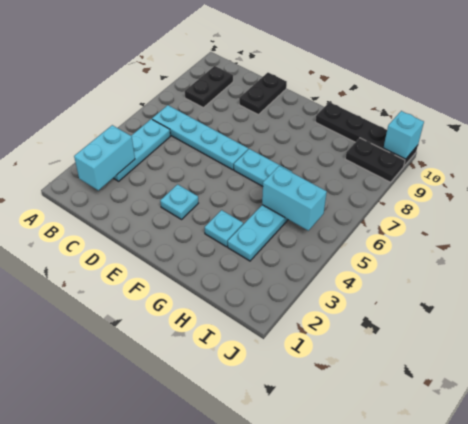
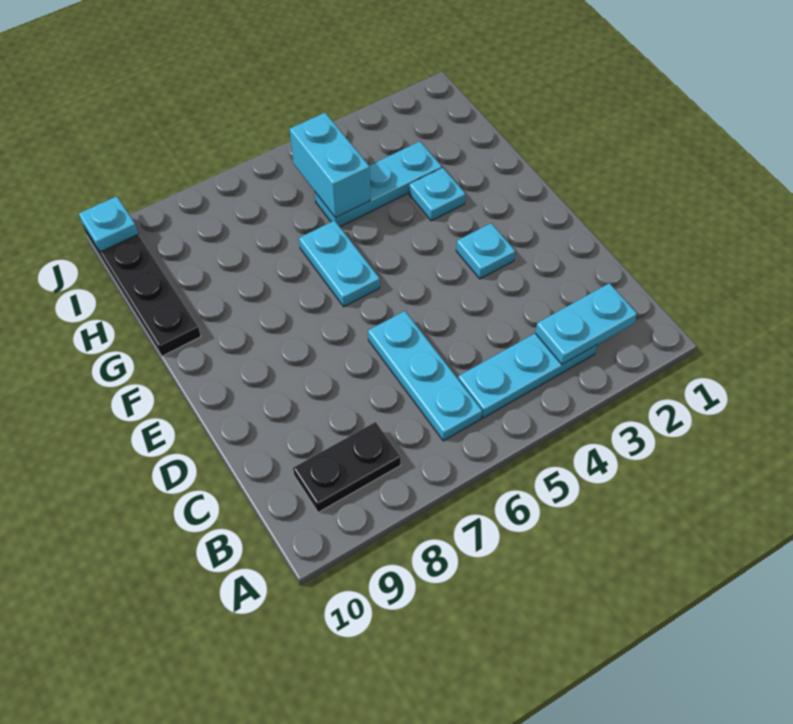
cyan brick B2:B3 level 2 -> cyan plate B2:B3 level 2
cyan plate B6:E6 level 1 -> cyan plate B6:D6 level 1
black plate D9:D10 level 1 -> none
black plate I9:J9 level 1 -> none
cyan brick J10 level 2 -> cyan plate J10 level 2

